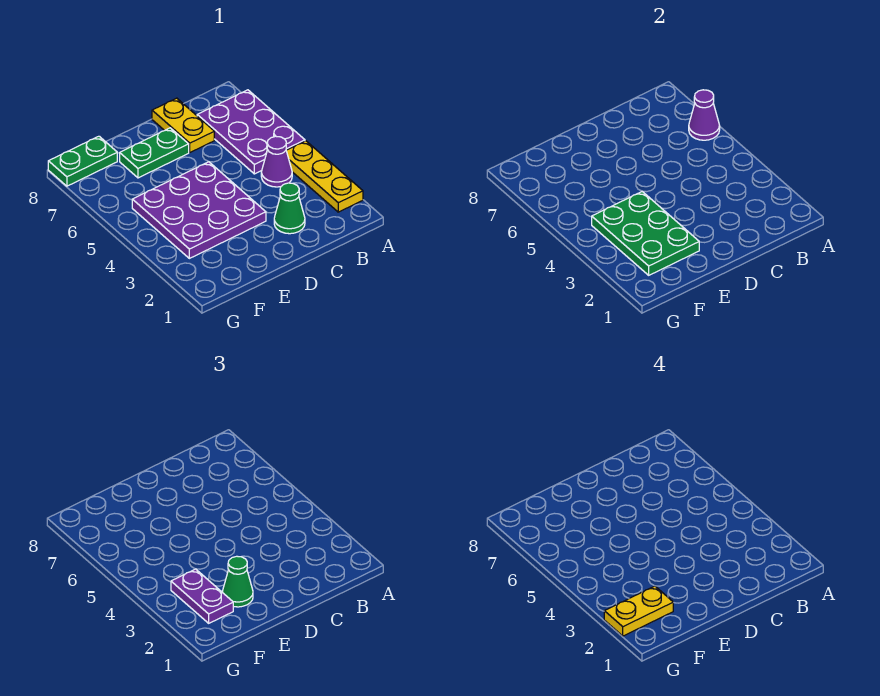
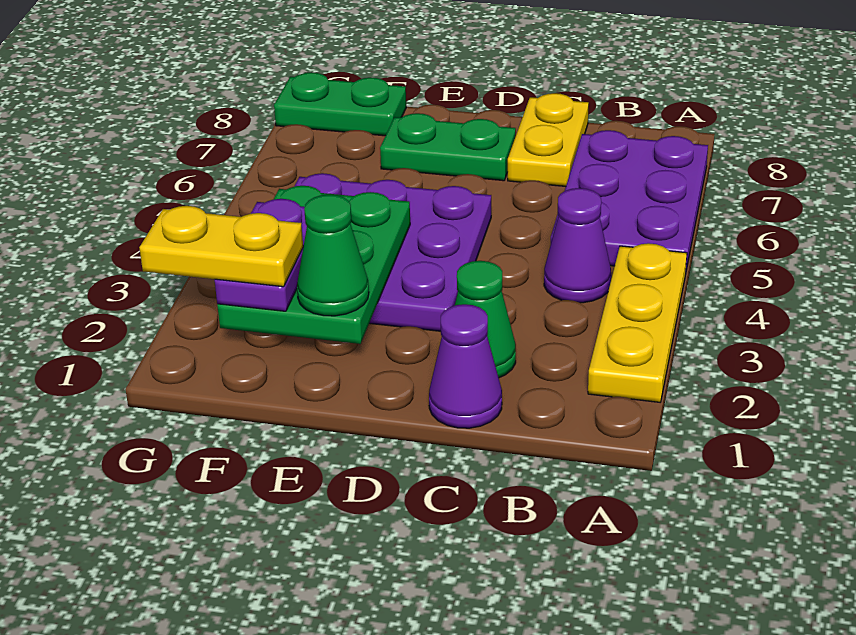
purple cone A6 level 2 -> purple cone C1 level 1

